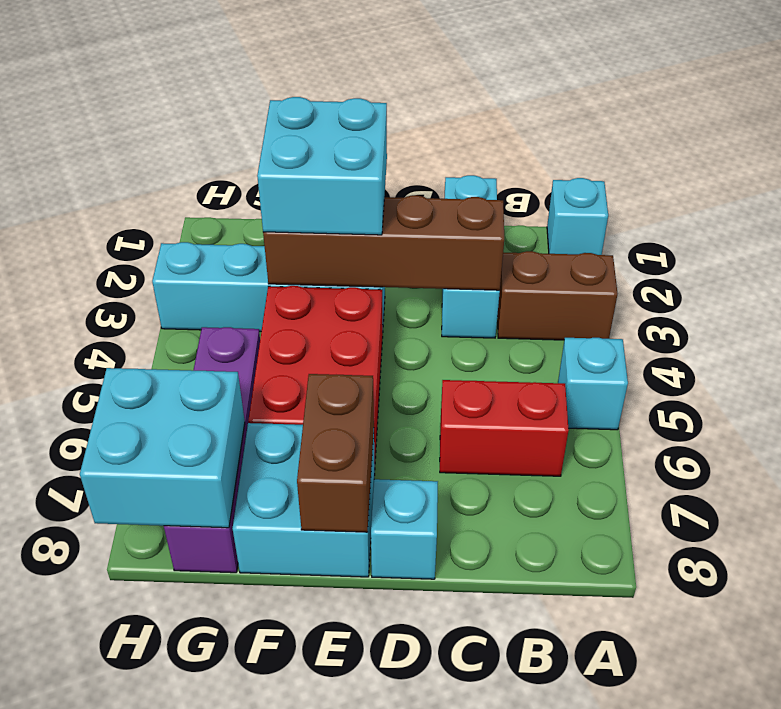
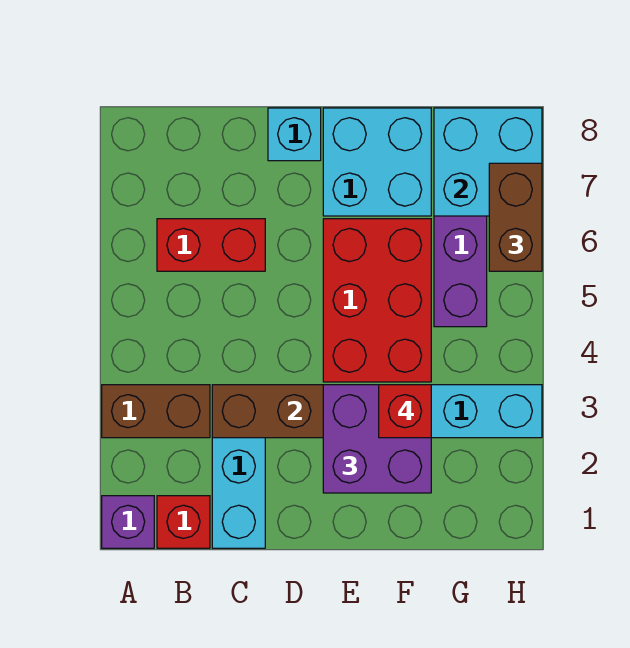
cyan brick A1 level 1 -> purple brick A1 level 1
cyan brick A5 level 1 -> none
none -> red brick B1 level 1
cyan brick E2:F3 level 3 -> purple brick E2:F3 level 3
brown brick E7:E8 level 2 -> brown brick H6:H7 level 3
none -> red brick F3 level 4

